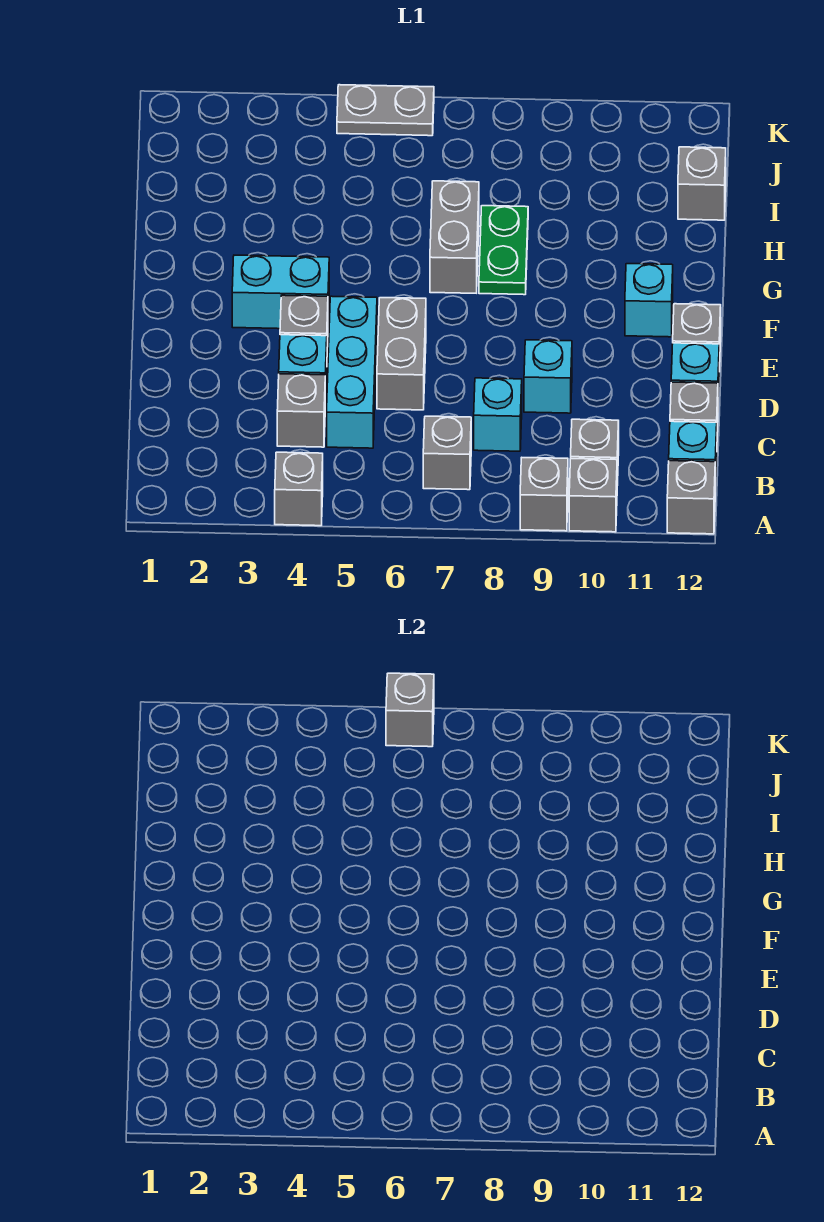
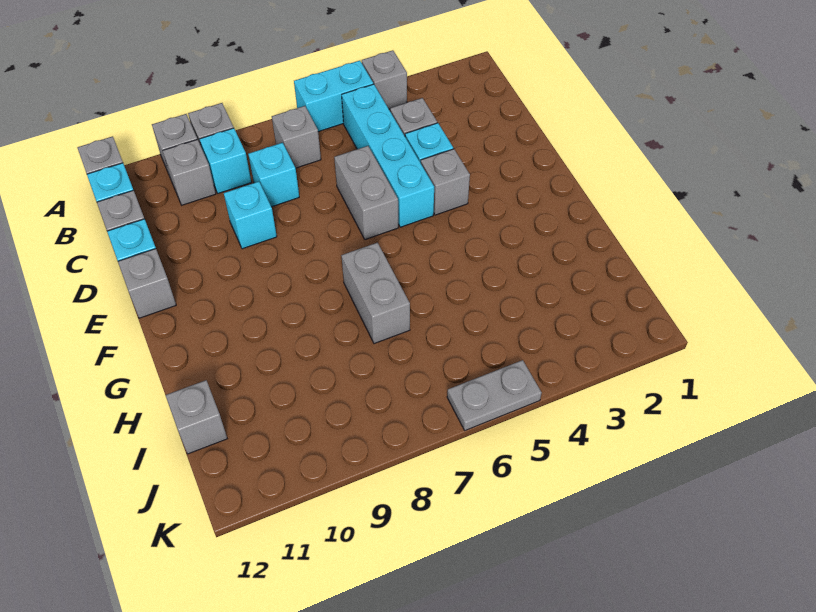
cyan brick C5:E5 level 1 -> cyan brick B5:E5 level 1
cyan brick F3:F4 level 1 -> cyan brick A5:A6 level 1
cyan brick F11 level 1 -> cyan brick B9 level 1
green plate G8:H8 level 1 -> none
grey brick K6 level 2 -> none

